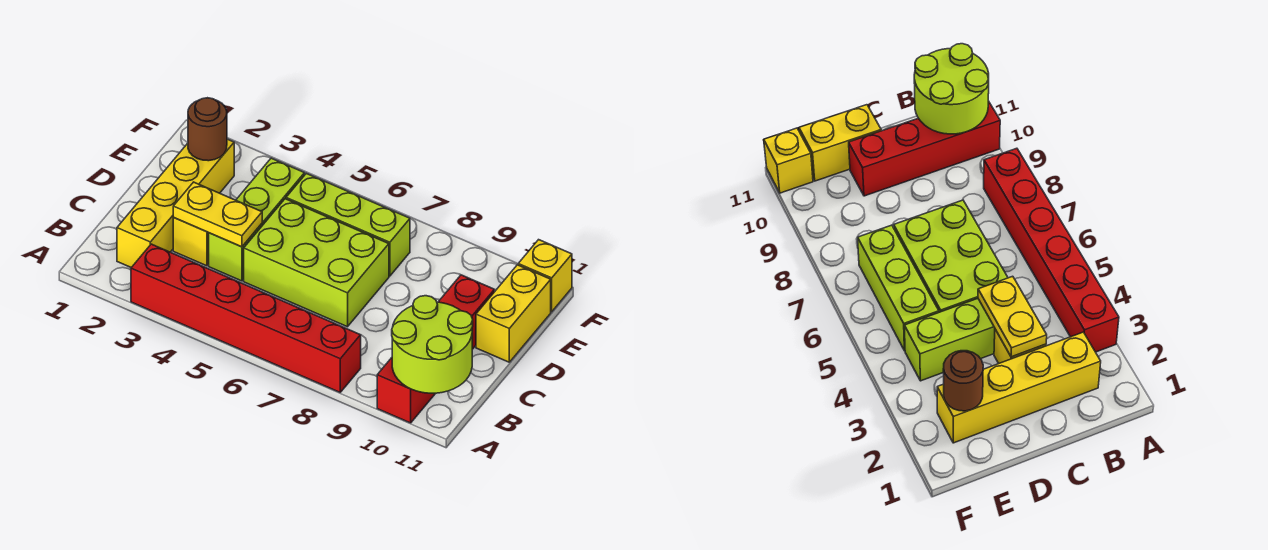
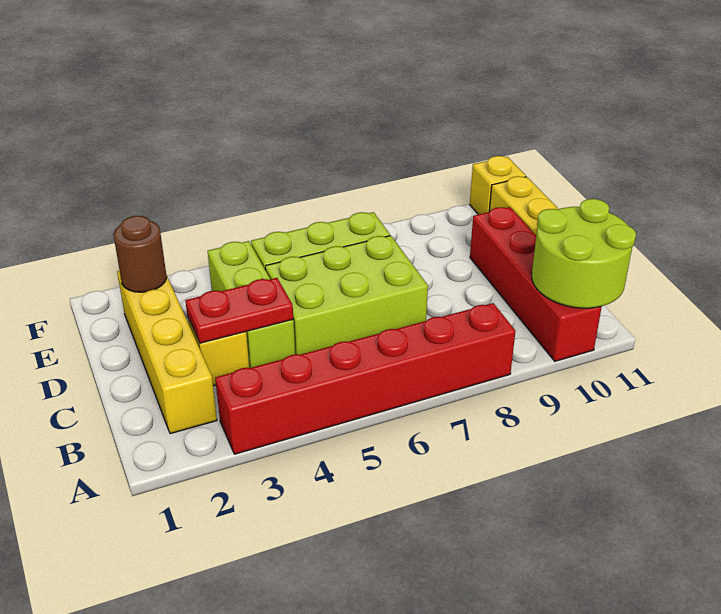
yellow plate C3:C4 level 2 -> red plate C3:C4 level 2

